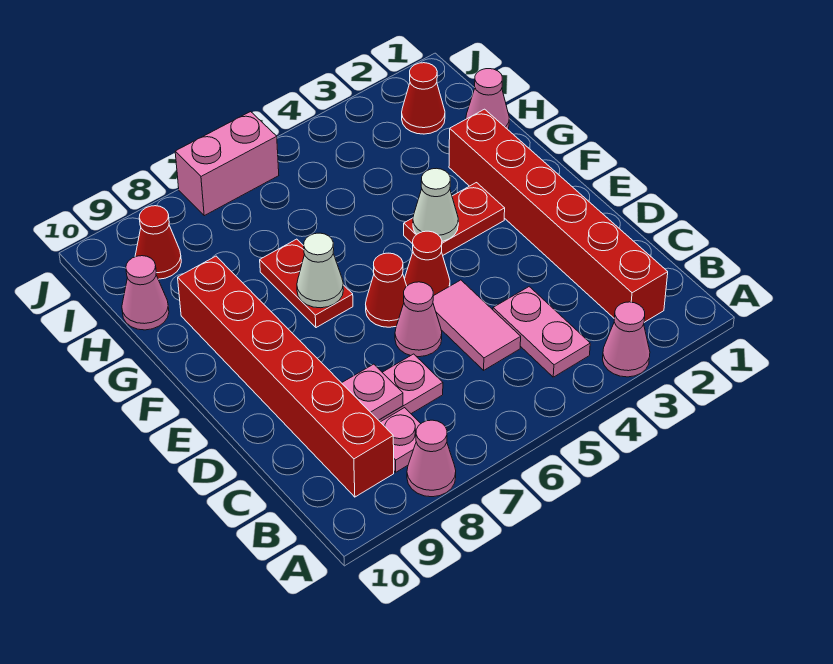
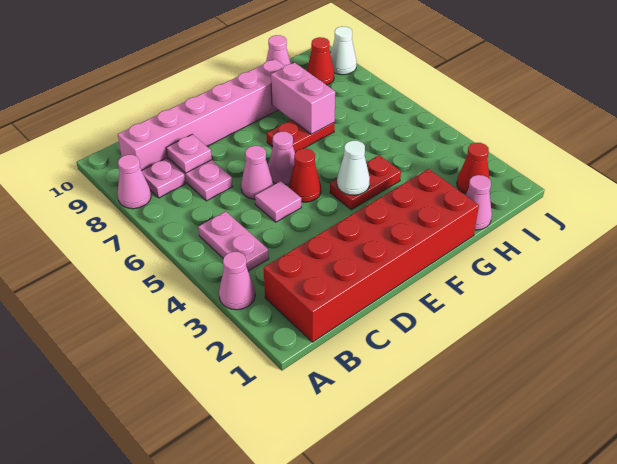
red brick B2:G2 level 1 -> red brick B1:G2 level 1
pink plate B4:C4 level 1 -> pink plate B4:B5 level 1
red brick B9:G9 level 1 -> pink brick B9:G9 level 1
pink tile C5:D5 level 1 -> pink tile D5 level 1
red cone E6 level 1 -> pink cone E6 level 1
red plate F3:F4 level 1 -> red plate F4:G4 level 1
white cone F7 level 2 -> white cone J9 level 1
pink brick J6:J7 level 1 -> pink brick G7:G8 level 2

